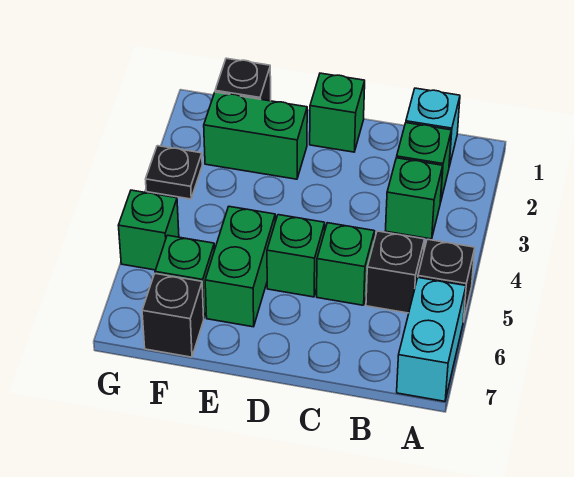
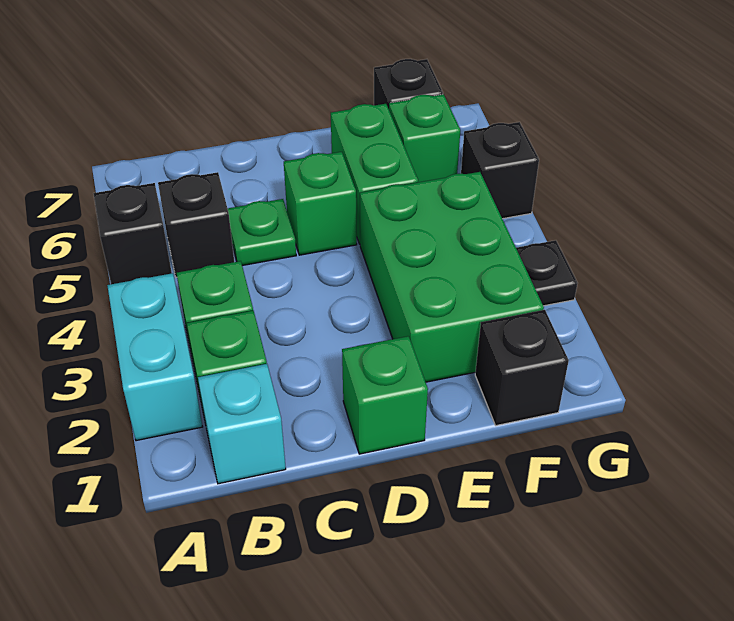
cyan brick A6:A7 level 1 -> cyan brick A2:A3 level 1
green brick C5 level 1 -> green plate C5 level 1
green brick E2:F2 level 1 -> green brick E2:F4 level 1
green brick G5 level 1 -> black brick G5 level 1

